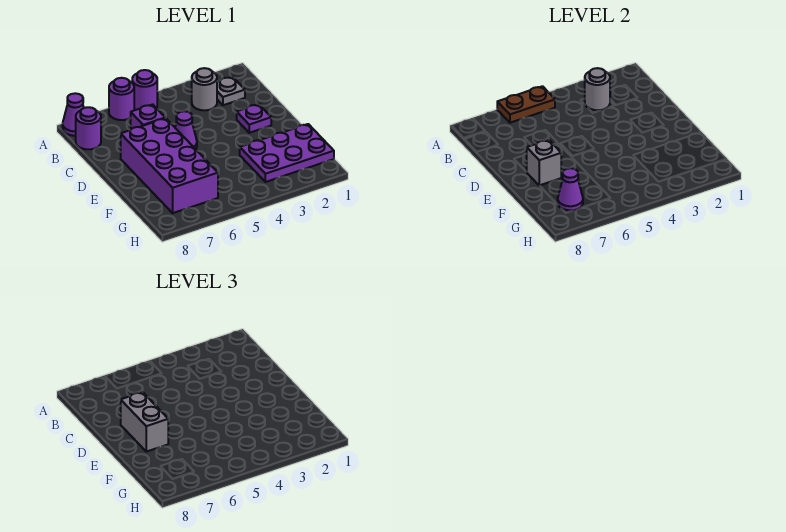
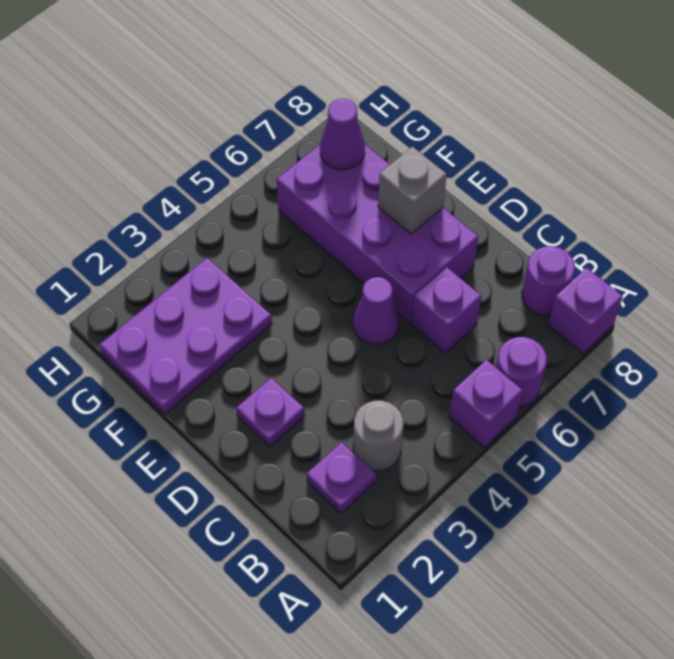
purple round brick A5 level 1 -> purple brick A5 level 1
brown plate A5:A6 level 2 -> none
purple cone A8 level 1 -> purple brick A8 level 1
grey plate B2 level 1 -> purple plate B2 level 1
grey round brick B3 level 2 -> none
grey brick D7:E7 level 3 -> none

